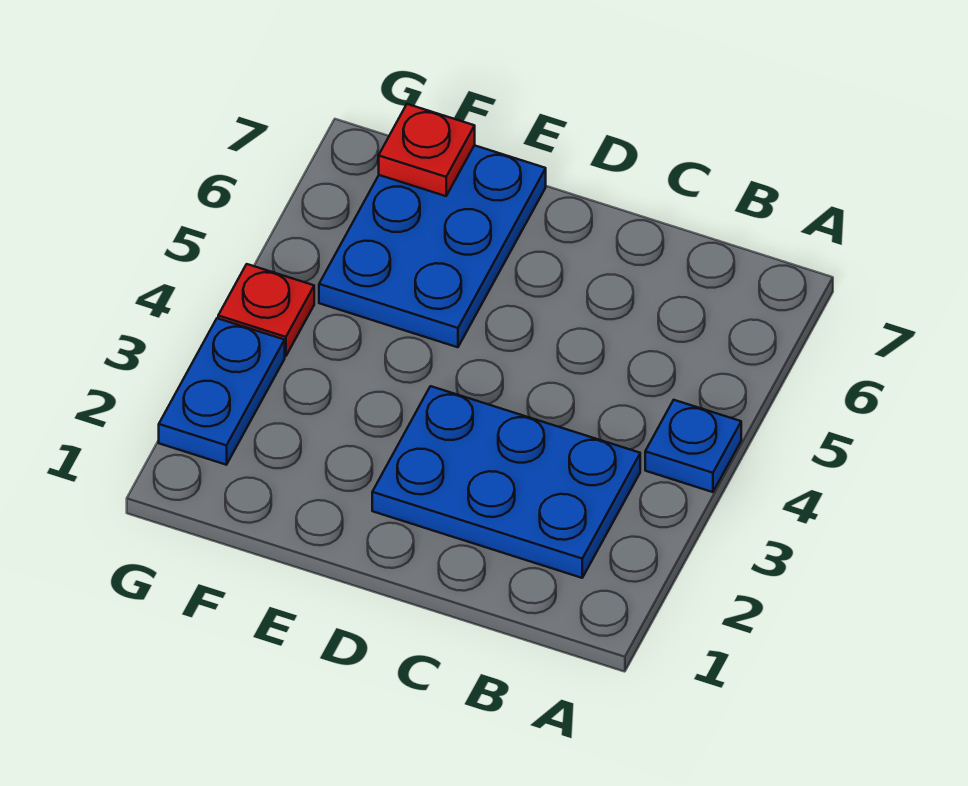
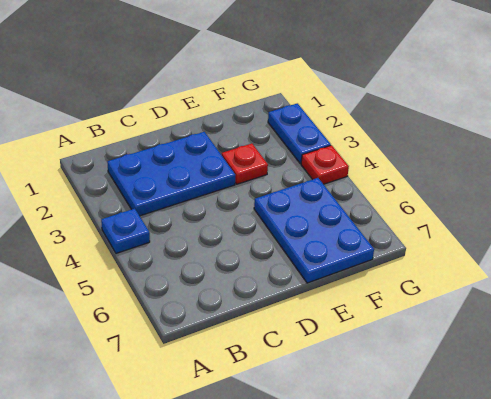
red plate F7 level 2 -> red plate E3 level 1

